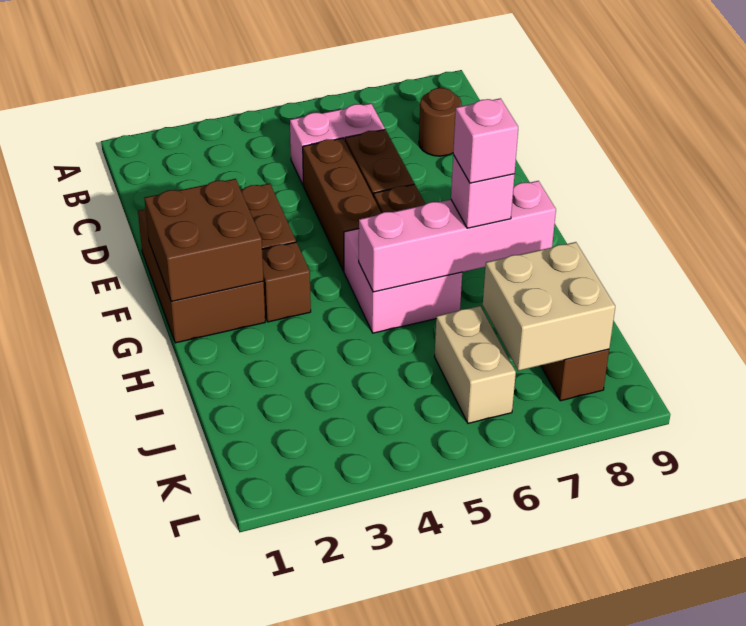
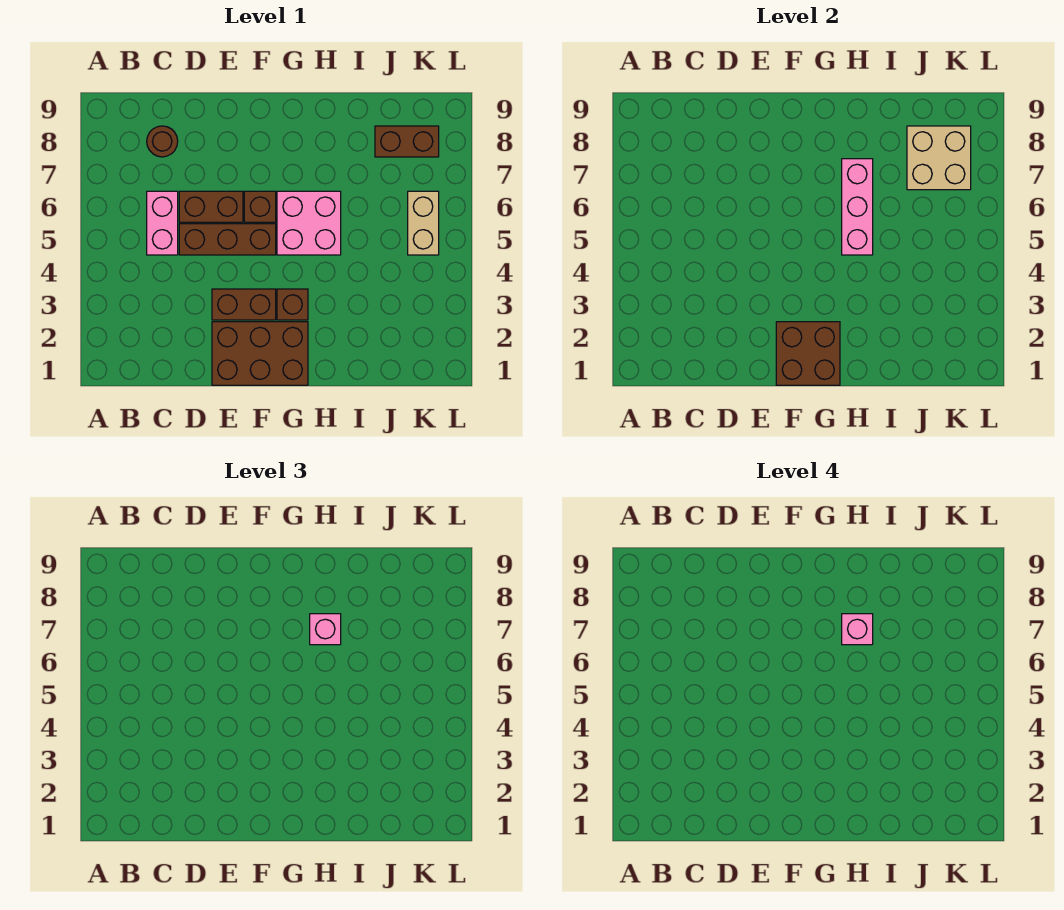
pink brick H5:H8 level 2 -> pink brick H5:H7 level 2
tan brick J6:K6 level 1 -> tan brick K5:K6 level 1

